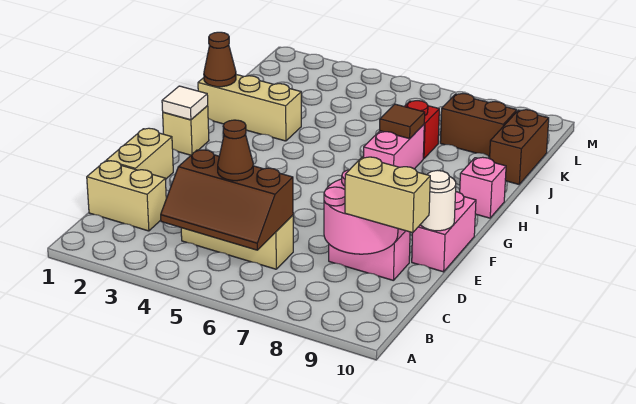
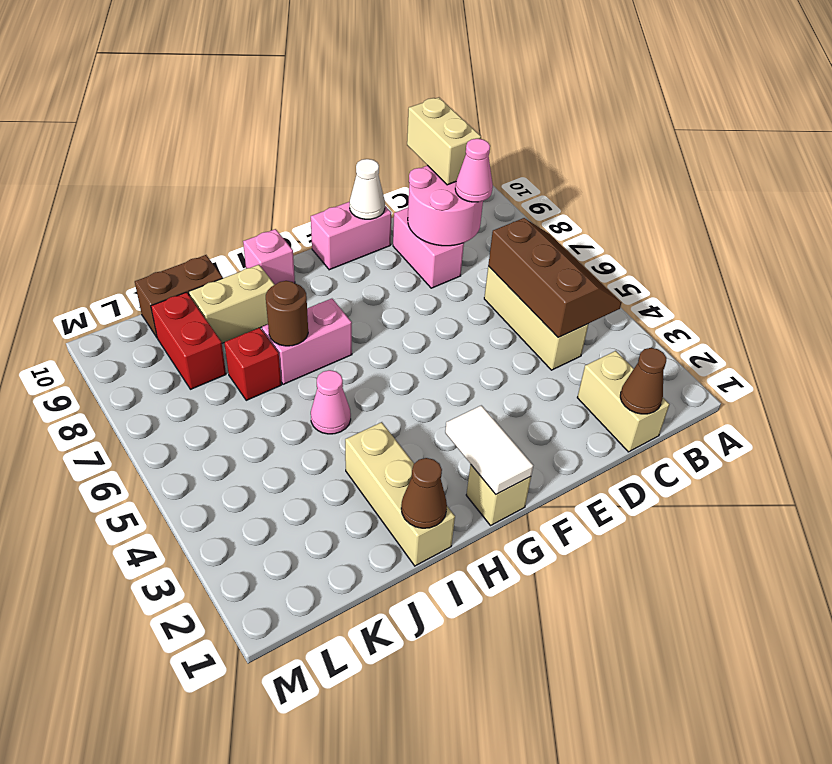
brown cone C5 level 3 -> brown cone C1 level 2
none -> pink cone C8 level 3
tan brick D1:E1 level 1 -> tan brick I9:J9 level 1
white round brick E10 level 2 -> white cone E10 level 2
white tile G1 level 2 -> white tile G1:G2 level 2
none -> pink cone I5 level 1
brown tile I7 level 2 -> brown round brick I7 level 2
brown brick K8:K9 level 1 -> red brick K8:K9 level 1

